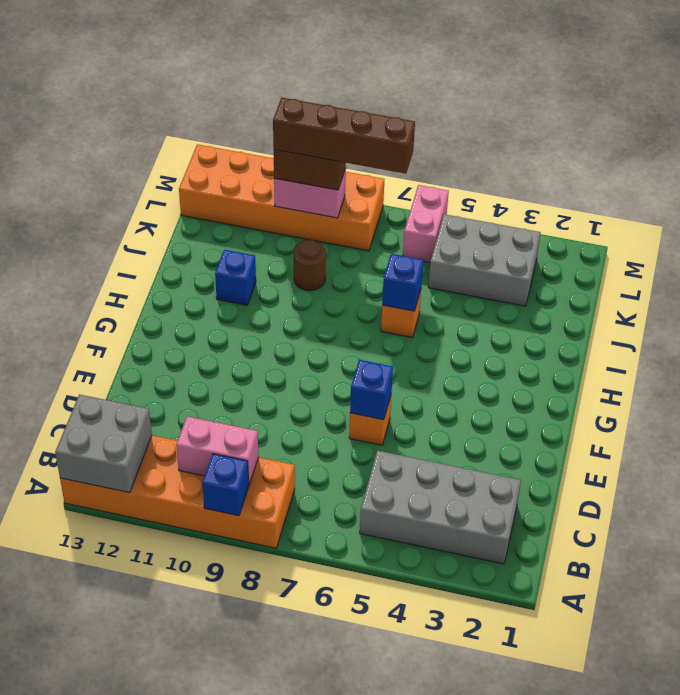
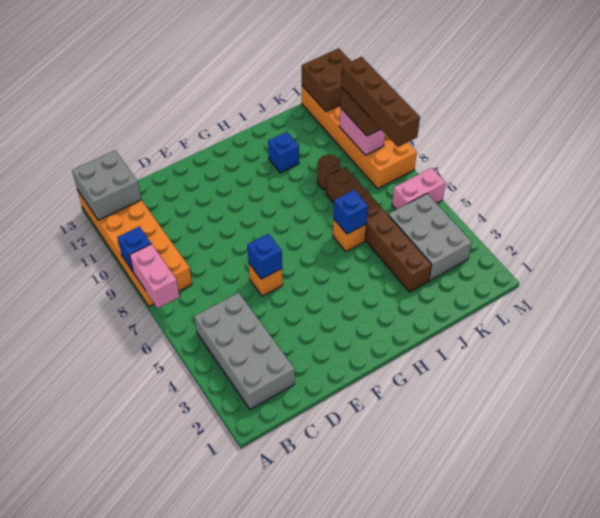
pink brick B9:B10 level 2 -> pink brick A7:A8 level 2
none -> brown brick J3:J8 level 1
none -> brown brick L12:M13 level 2

